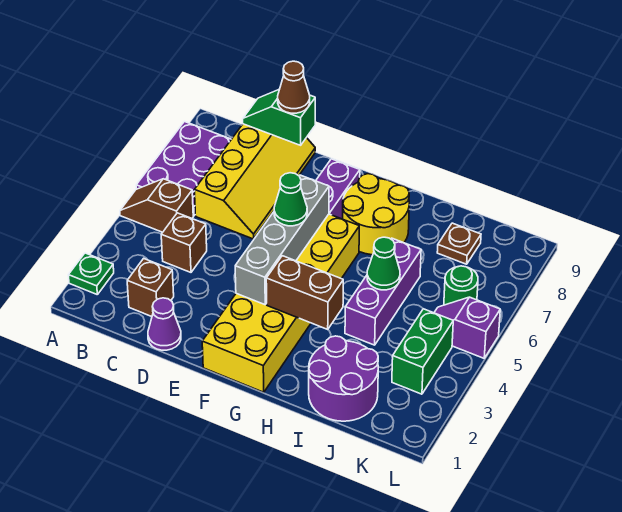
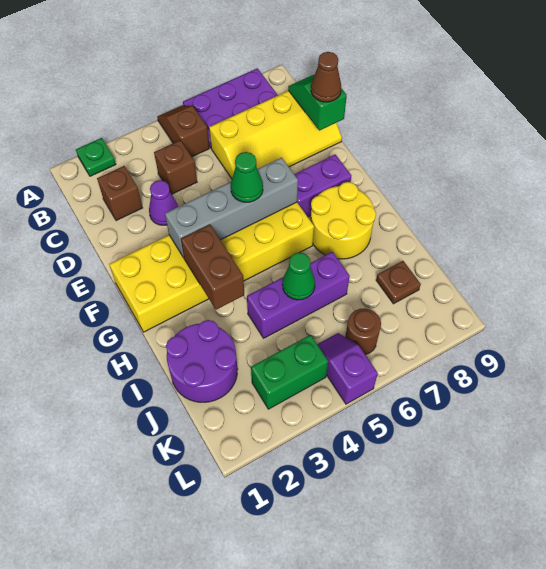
purple cone D1 level 1 -> purple cone D3 level 1
green round brick K6 level 1 -> brown round brick K6 level 1

